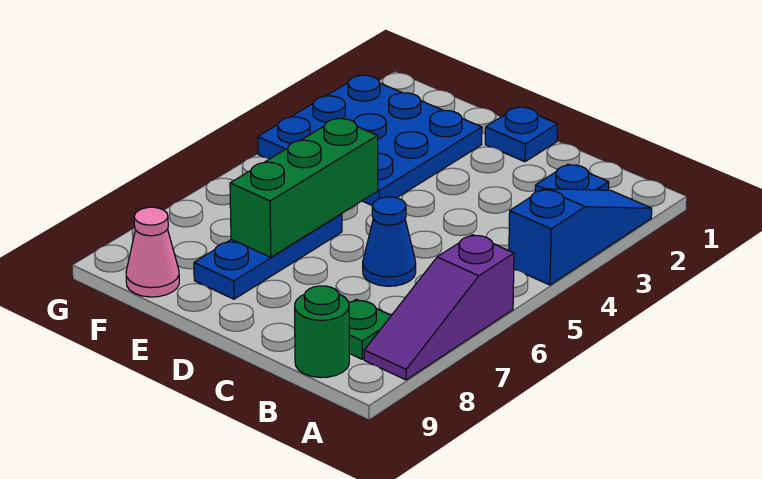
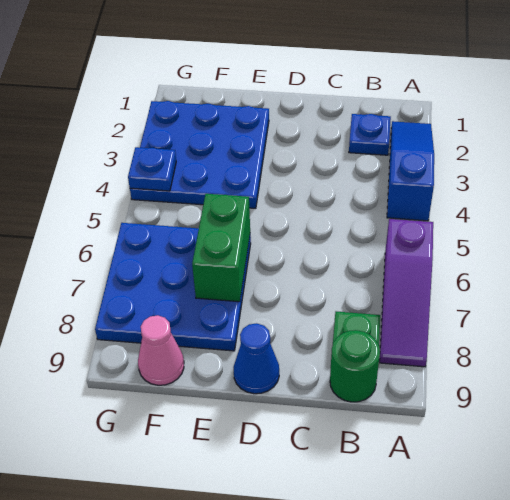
blue cone C6 level 1 -> blue cone D9 level 1
blue plate D1 level 1 -> blue plate G4 level 2
green brick E5:E7 level 2 -> green brick E6:E7 level 2
blue plate E6:E8 level 1 -> blue plate E6:G8 level 1

